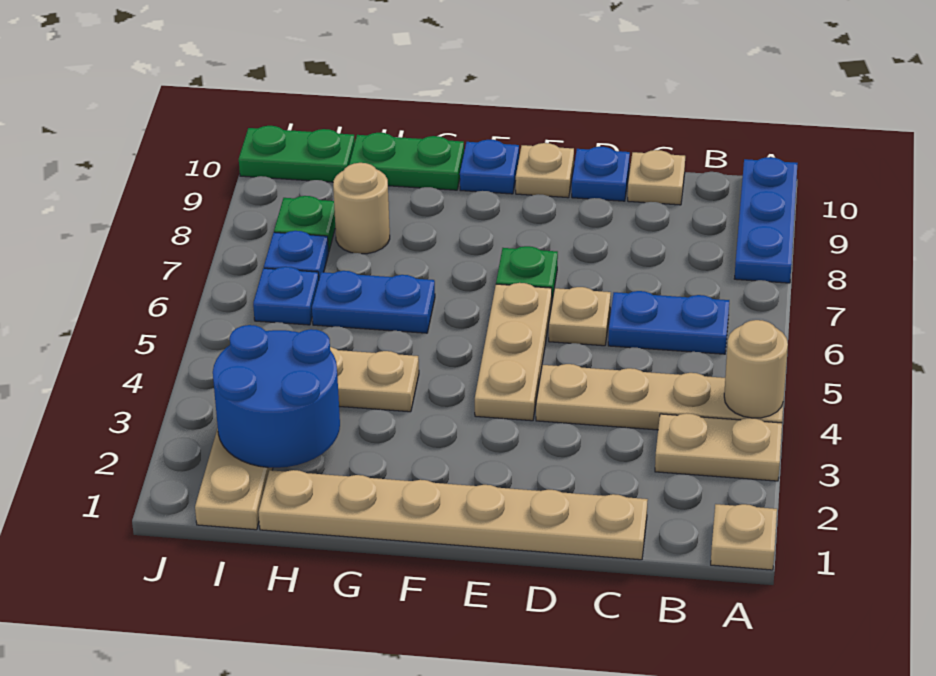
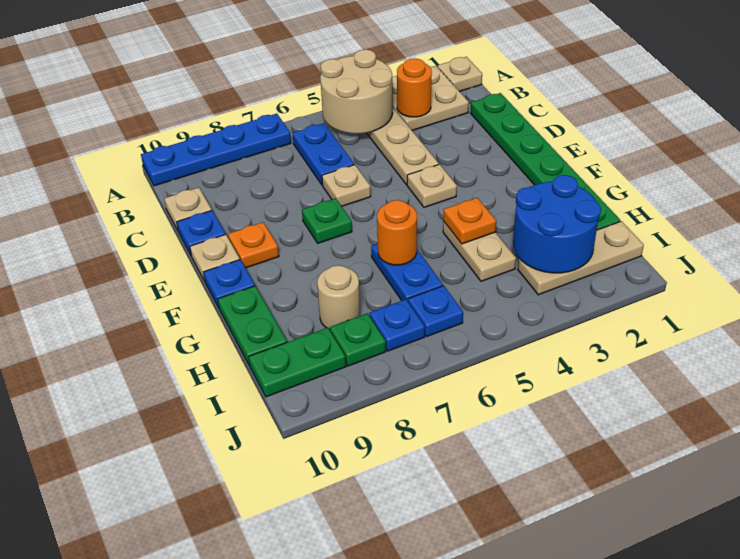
tan plate A3:B3 level 1 -> tan plate A2:B3 level 1
tan round brick A4 level 2 -> tan round brick A4:B5 level 2
blue plate A8:A10 level 1 -> blue plate A7:A10 level 1
none -> orange round brick B3 level 2
tan plate C1:H1 level 1 -> green plate C1:H1 level 1
tan plate E4:E6 level 1 -> tan plate E4 level 1
none -> orange plate E9 level 1
none -> orange plate G4 level 2
none -> orange round brick G6 level 2
green plate I10:J10 level 1 -> green plate I9:I10 level 1

